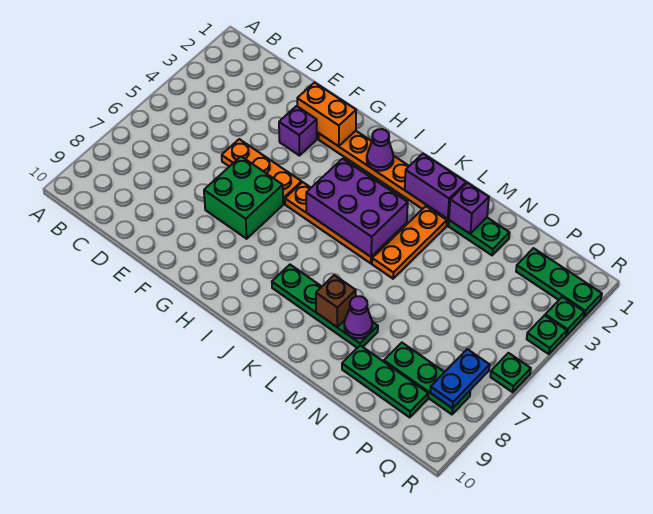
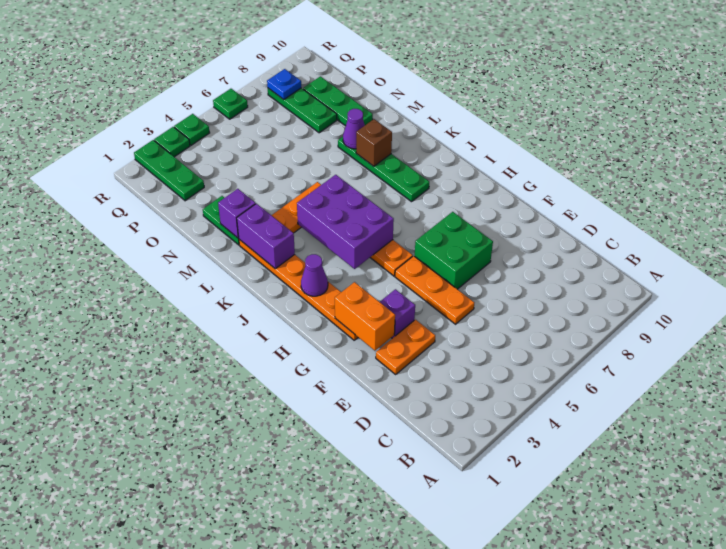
none -> orange plate E2:E3 level 1
blue plate Q7:Q8 level 2 -> blue plate Q8 level 2

